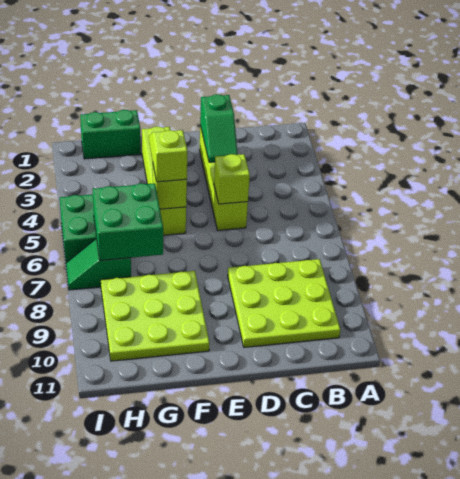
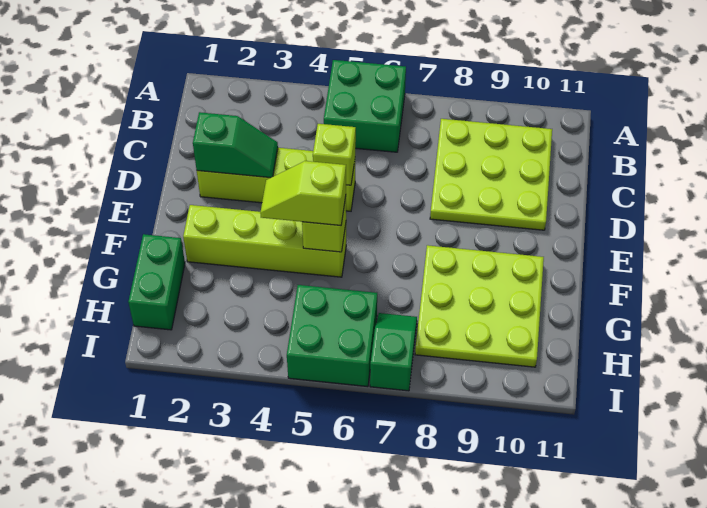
green brick G6:H7 level 2 -> green brick A5:B6 level 1
green slope H7:I7 level 1 top H -> green slope H7:I7 level 1 top I

